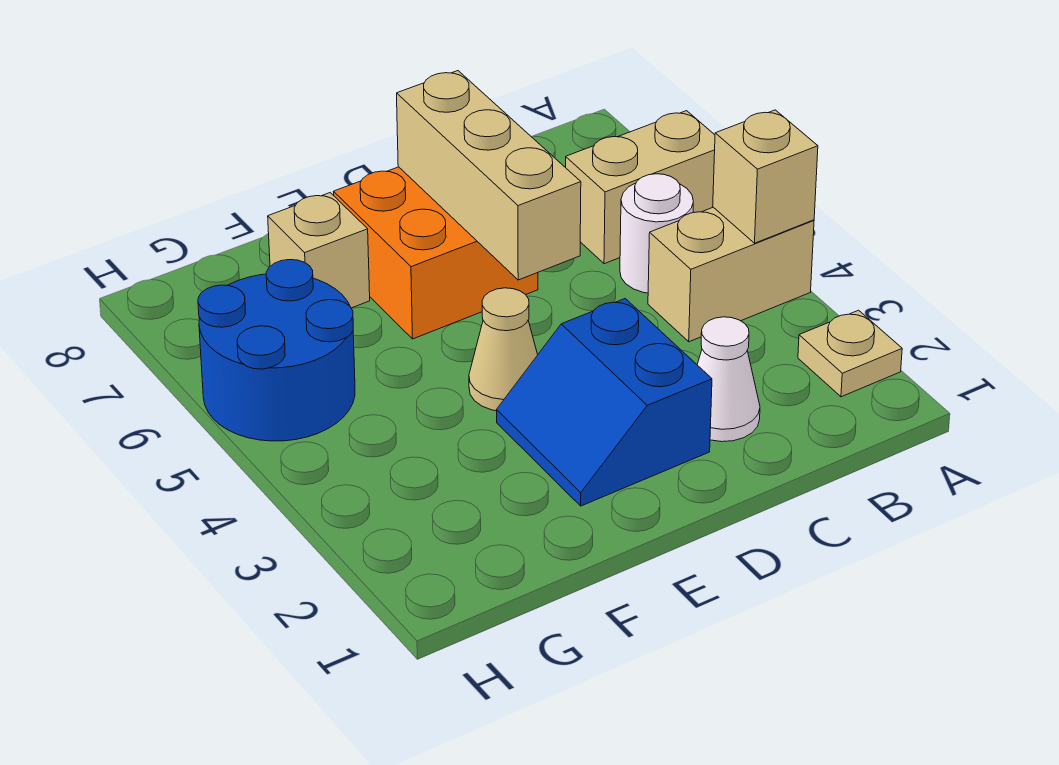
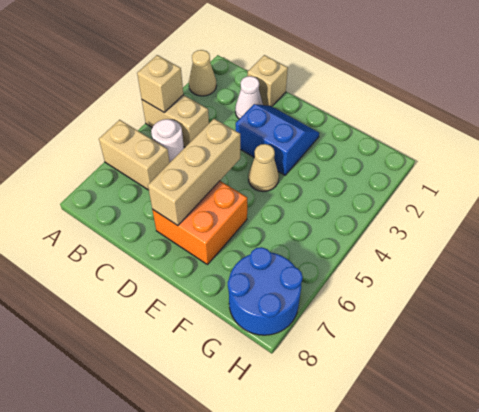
tan plate A2 level 1 -> tan cone A2 level 1
blue slope D2:E3 level 1 top D -> blue slope D2:E3 level 1 top 3
tan brick F7 level 1 -> tan brick C1 level 1
blue round brick G5:H6 level 1 -> blue round brick G7:H8 level 1

